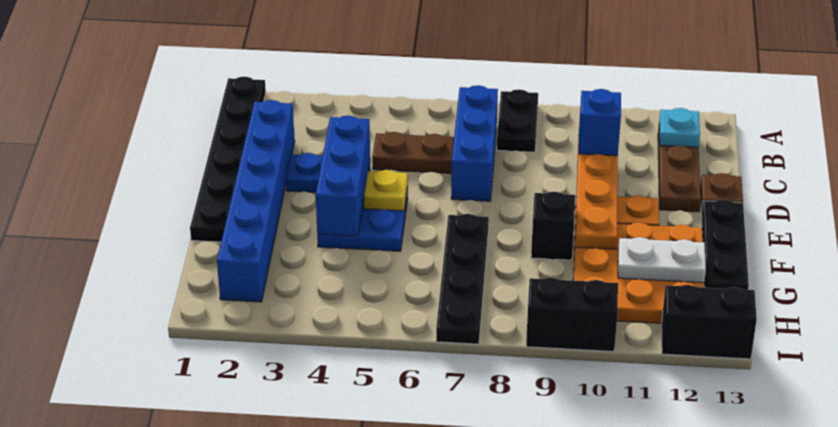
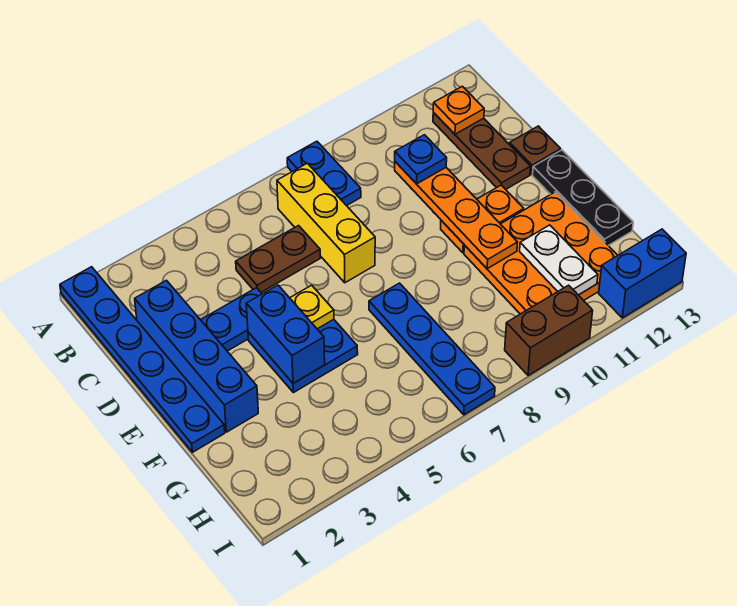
black plate A1:F1 level 1 -> blue plate A1:F1 level 1
black plate A8:B8 level 1 -> blue plate A8:B8 level 1
blue brick B7:D7 level 1 -> yellow brick B7:D7 level 1
cyan plate B12 level 2 -> orange plate B12 level 2
blue brick C2:H2 level 1 -> blue brick C2:F2 level 1
blue brick C10 level 3 -> blue plate C10 level 3
blue brick D4:F4 level 2 -> blue brick E4:F4 level 2
black plate F7:I7 level 1 -> blue plate F7:I7 level 1
black brick F9 level 1 -> none
white plate G11:G12 level 2 -> white plate G11:H11 level 2
black brick I9:I10 level 1 -> brown brick I9:I10 level 1
black brick I12:I13 level 1 -> blue brick I12:I13 level 1

